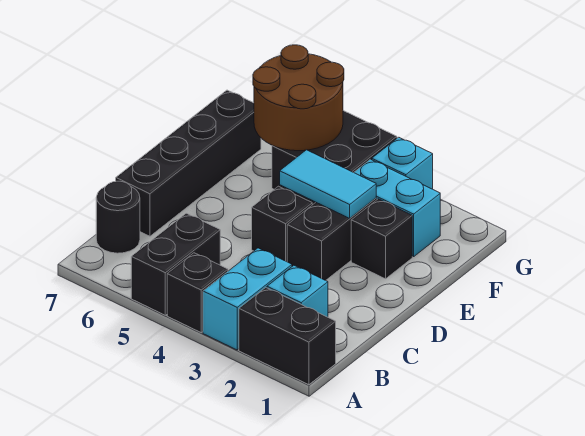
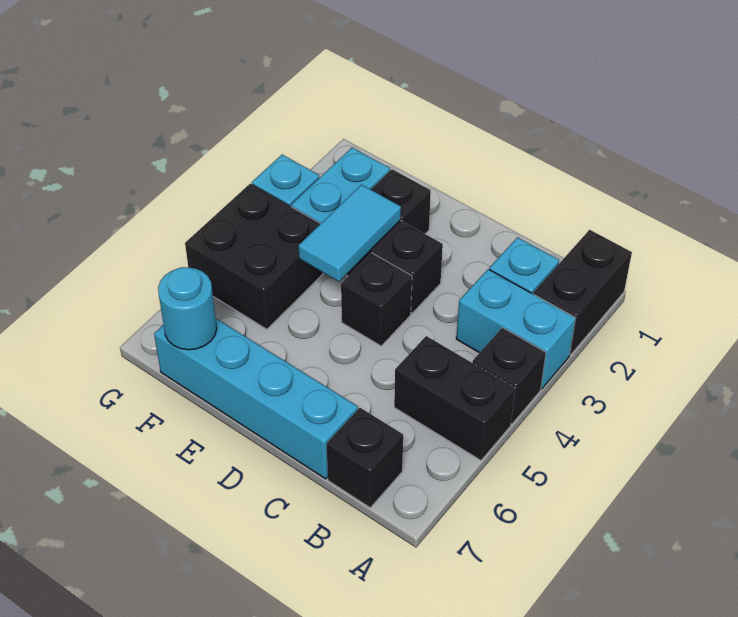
black round brick B7 level 1 -> black brick B7 level 1
black brick C7:F7 level 1 -> cyan brick C7:F7 level 1
brown round brick F5:G6 level 2 -> none
none -> cyan round brick F7 level 2

